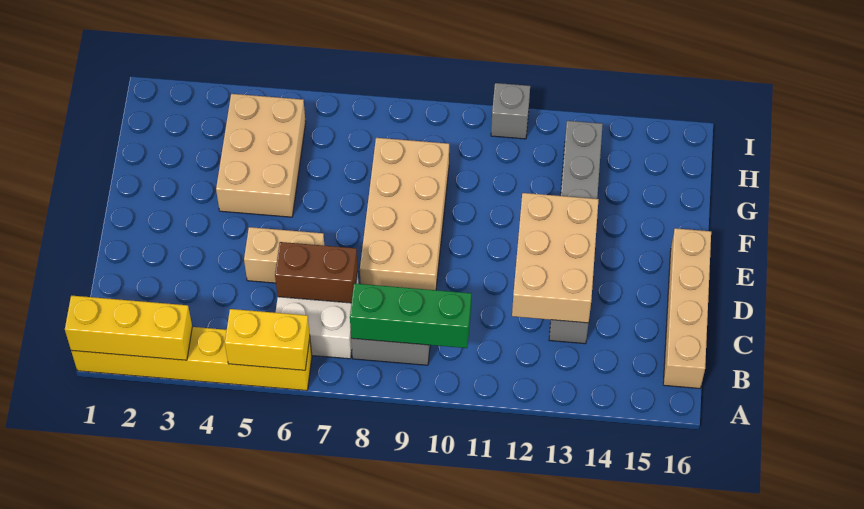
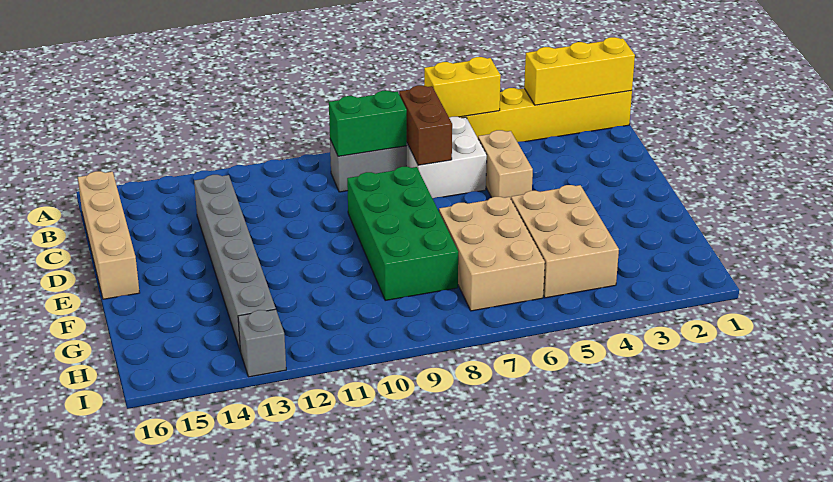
green brick B8:B10 level 2 -> green brick B8:B9 level 2
brown brick C6:C7 level 2 -> brown brick B7:C7 level 2
tan brick C12:E13 level 2 -> tan brick F6:H7 level 1
tan brick D5:D6 level 1 -> tan brick C5:D5 level 1
tan brick D8:G9 level 1 -> green brick D8:G9 level 1
grey brick I11 level 1 -> grey brick I13 level 1

